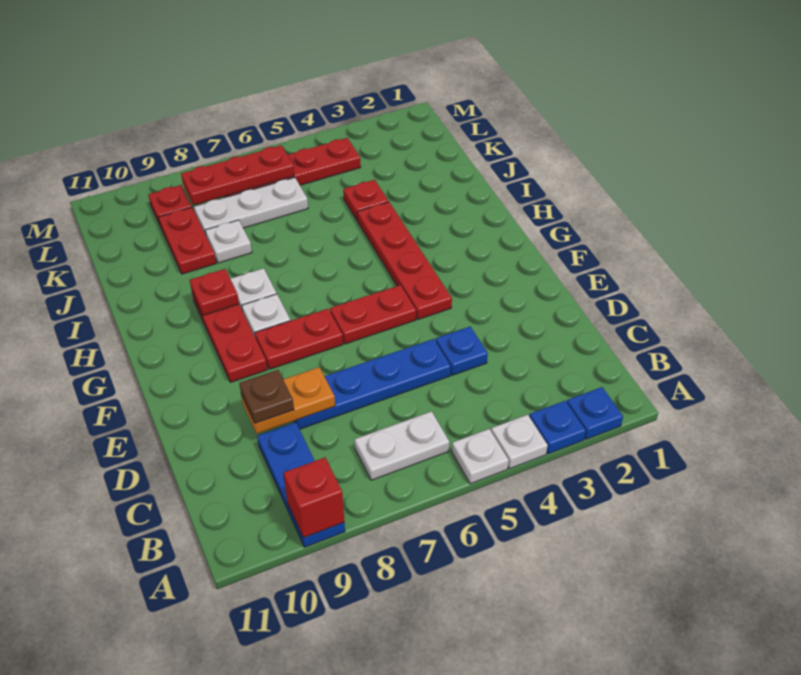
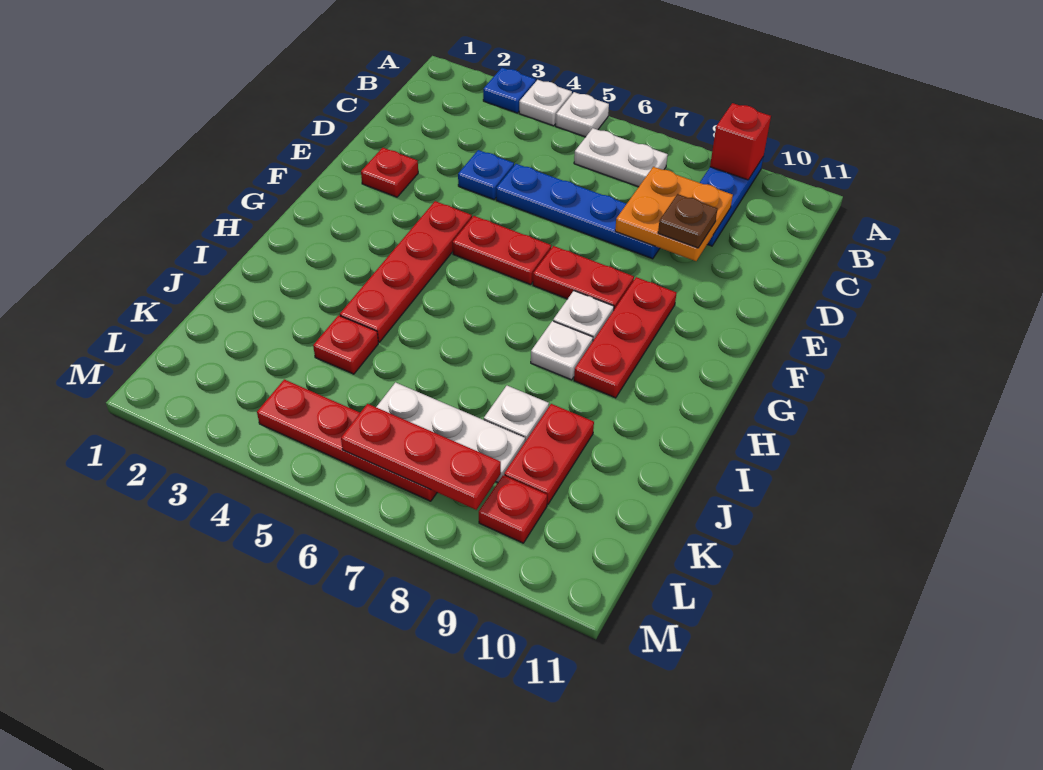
blue plate A2 level 1 -> none
orange plate D8:D9 level 2 -> orange plate C8:D9 level 2
red plate H9 level 2 -> red plate E2 level 1

